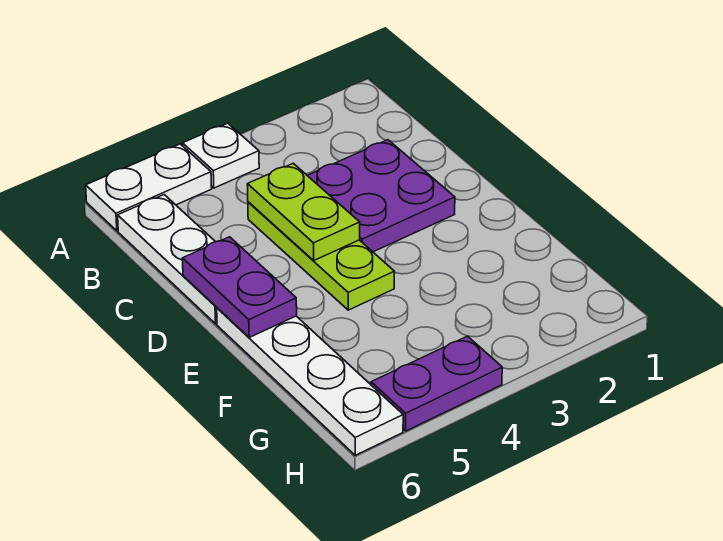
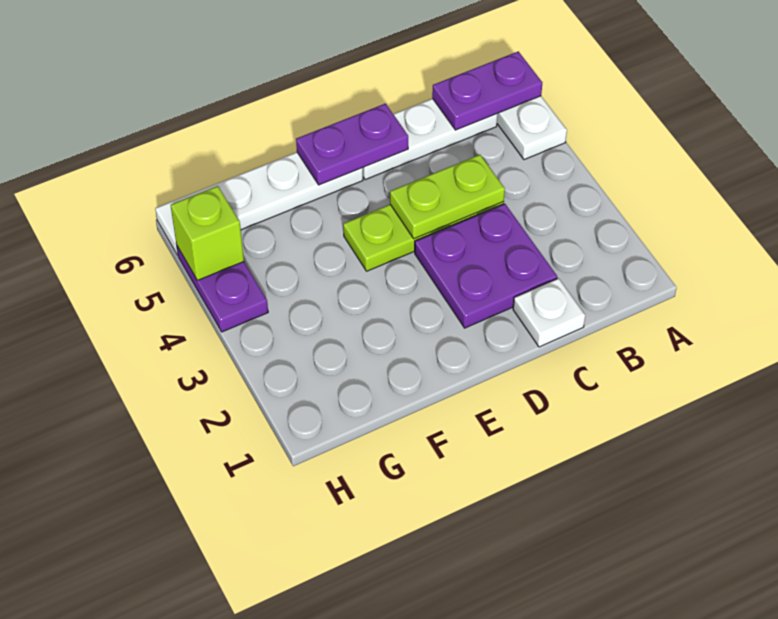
white plate A4 level 1 -> white plate C1 level 1
none -> purple plate A6:B6 level 2
none -> lime brick H5 level 2

